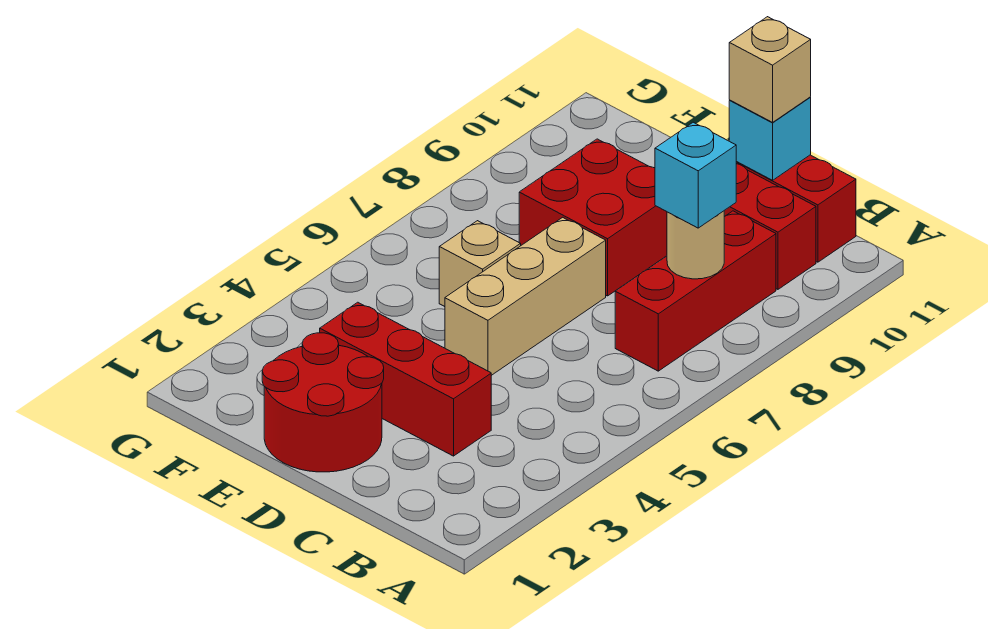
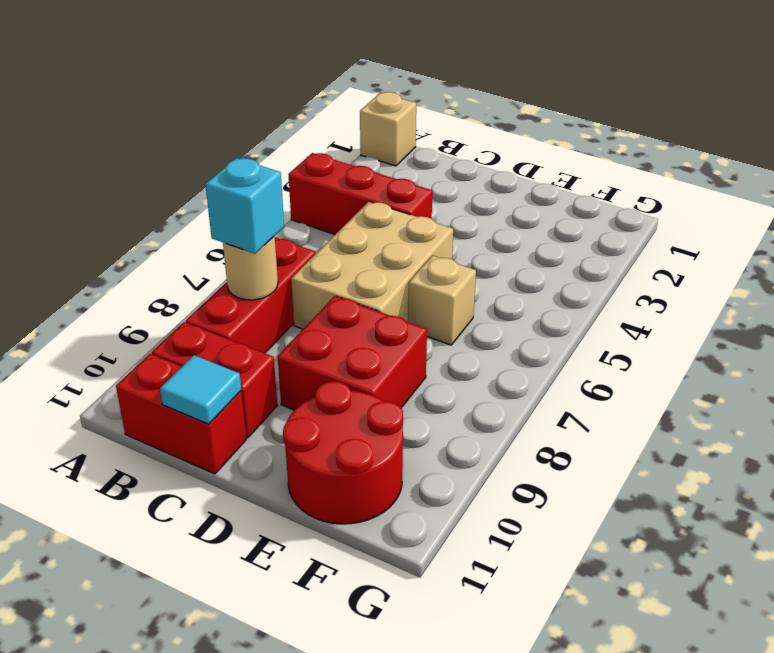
red brick C3:E3 level 1 -> red brick A4:C4 level 1
cyan brick C11 level 2 -> cyan tile C11 level 2
tan brick C11 level 3 -> tan brick A1 level 1
red round brick D1:E2 level 1 -> red round brick E10:F11 level 1
tan brick D5:D7 level 1 -> tan brick C5:D7 level 1

